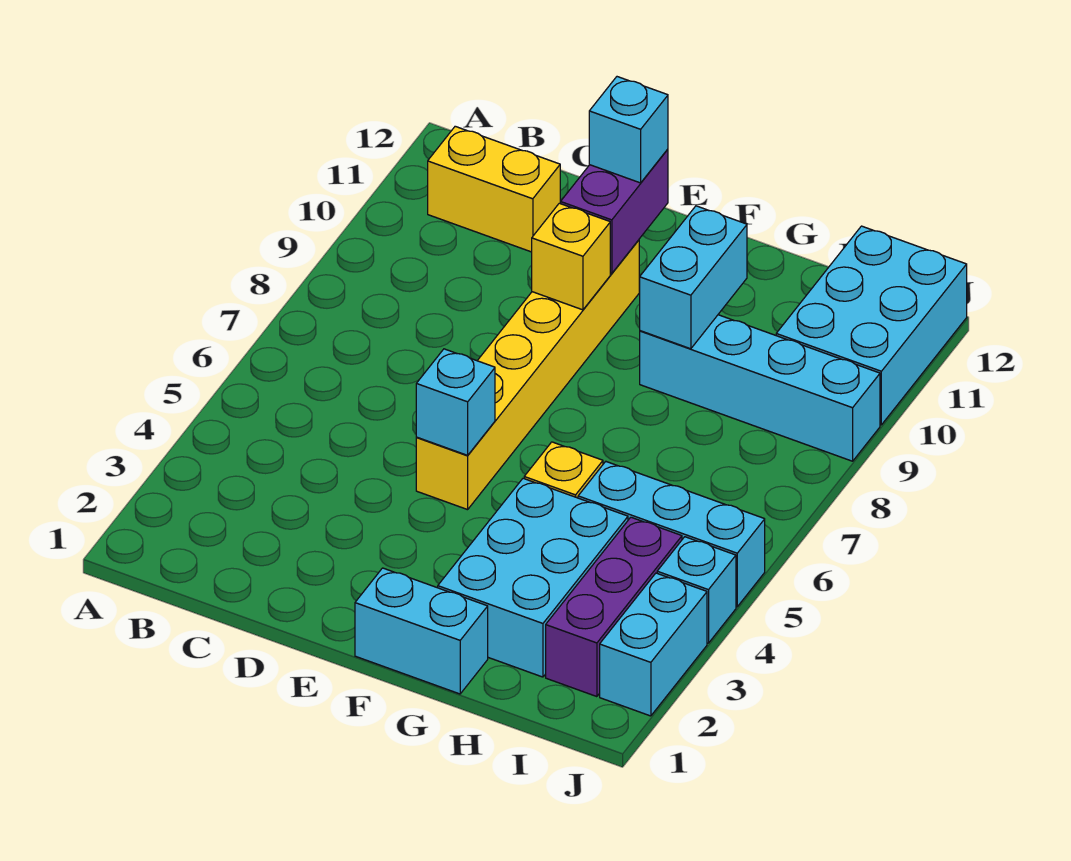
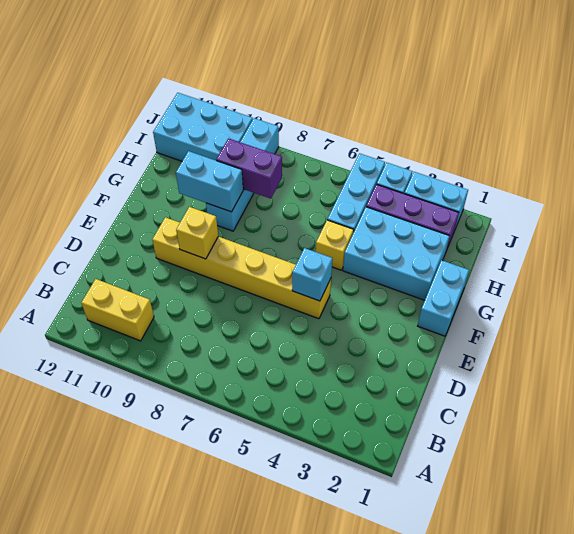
yellow brick B11:C11 level 1 -> yellow brick B10:B11 level 1
purple brick E10:E11 level 2 -> purple brick H8:H9 level 2
cyan brick E11 level 3 -> none

